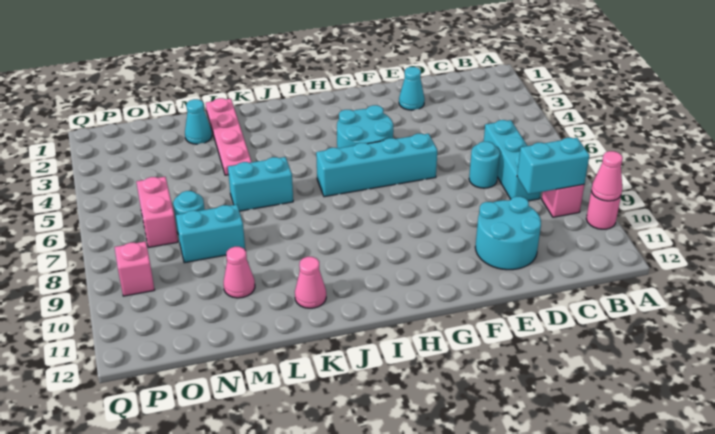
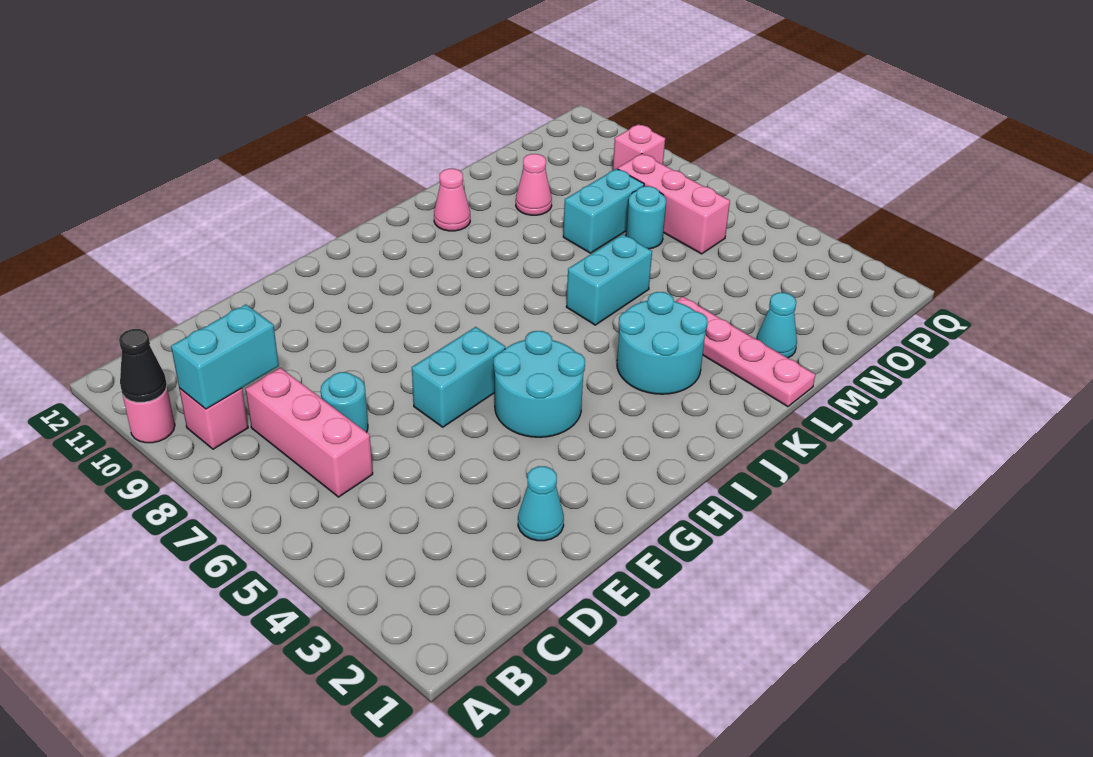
pink cone A10 level 2 -> black cone A10 level 2
cyan brick C6:C8 level 1 -> pink brick C6:C8 level 1
cyan round brick D10:E11 level 1 -> cyan round brick J3:K4 level 1
cyan brick F6:I6 level 1 -> cyan brick F6:G6 level 1
pink brick O6:O7 level 1 -> pink brick O6:O8 level 1

